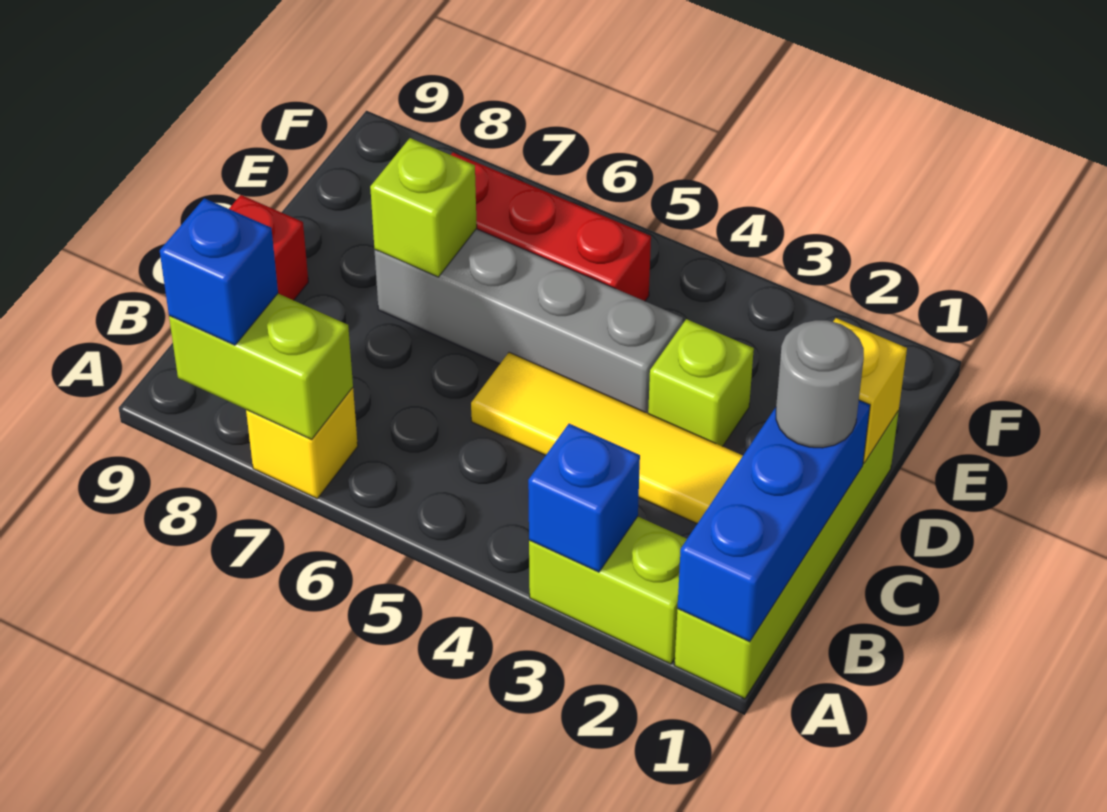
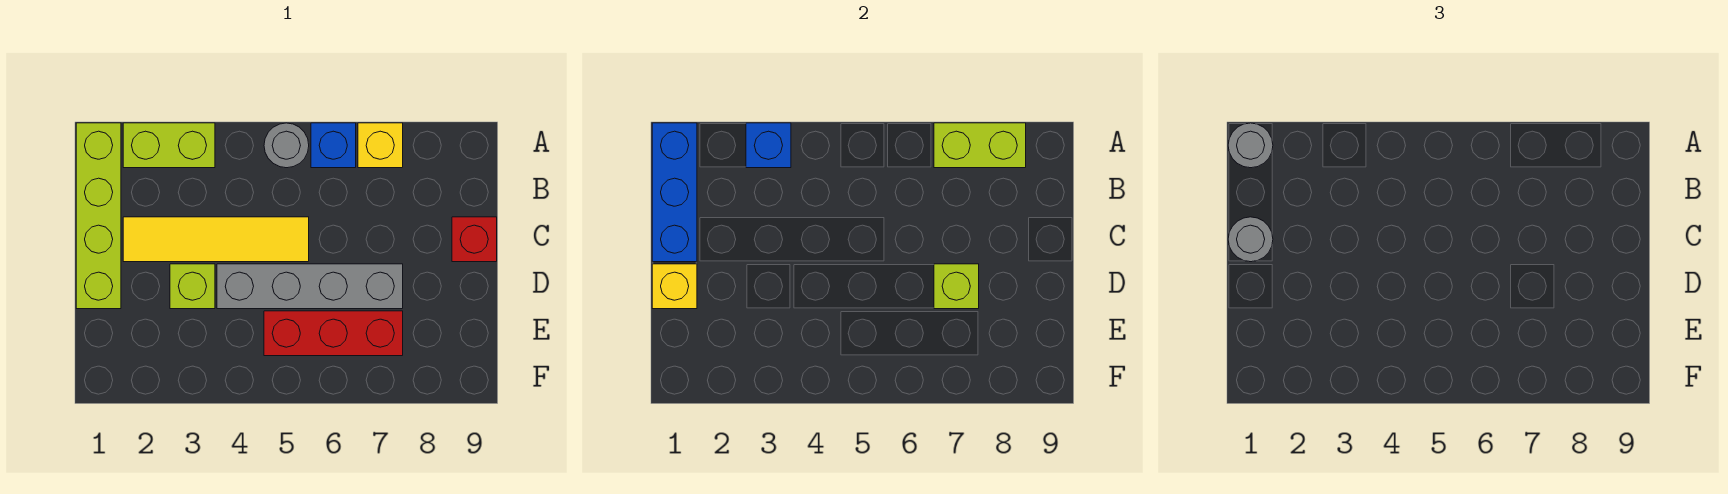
none -> grey round brick A1 level 3
none -> grey round brick A5 level 1
blue brick A8 level 3 -> blue brick A6 level 1

